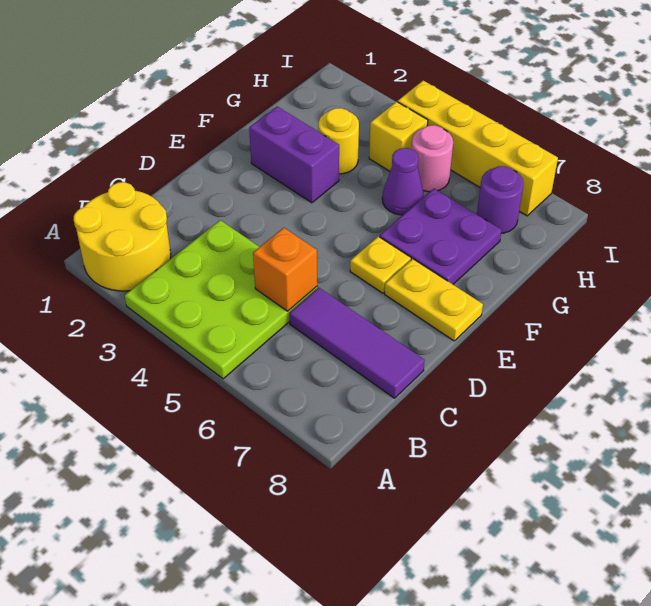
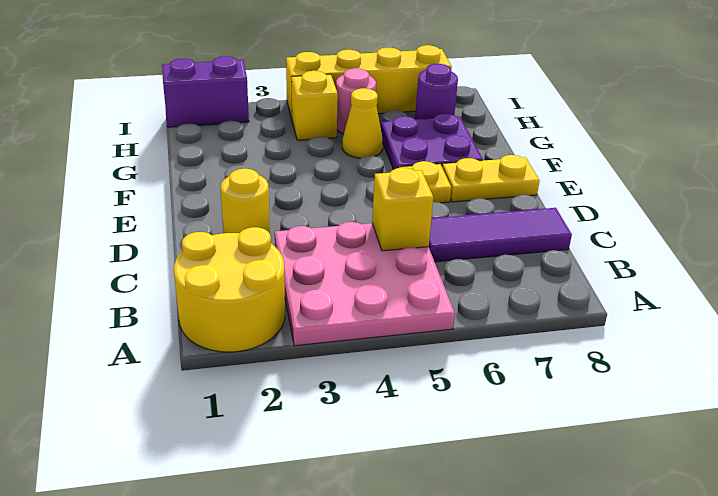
lime plate A3:C5 level 1 -> pink plate A3:C5 level 1
orange brick C5 level 2 -> yellow brick C5 level 2
purple brick F2:F3 level 1 -> purple brick I1:I2 level 1
yellow round brick G3 level 1 -> yellow round brick D2 level 1
purple cone G5 level 1 -> yellow cone G5 level 1

